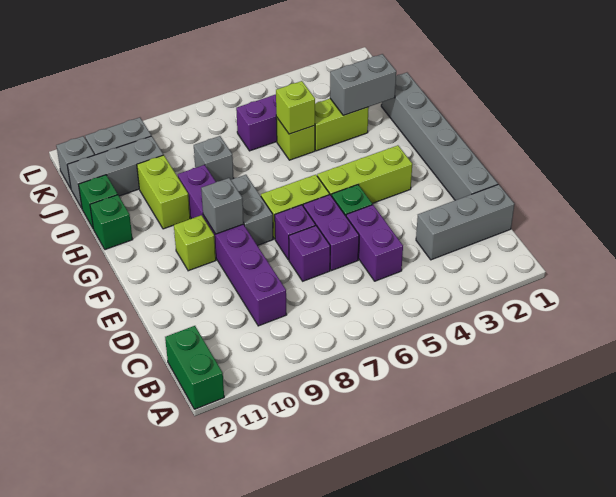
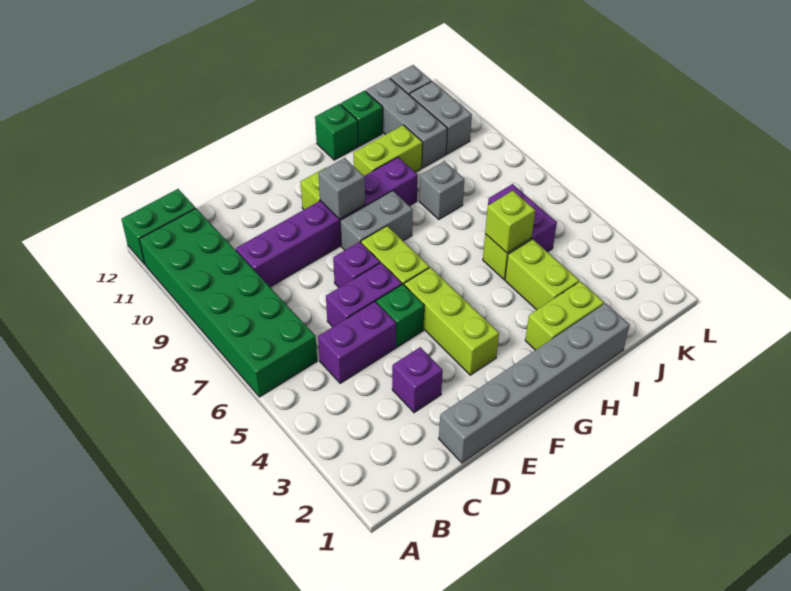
none -> green brick A6:B11 level 1
grey brick C1:C3 level 1 -> none
purple brick D7 level 1 -> purple brick D3 level 1
none -> lime brick H2:I2 level 1
grey brick I2:I3 level 2 -> none

